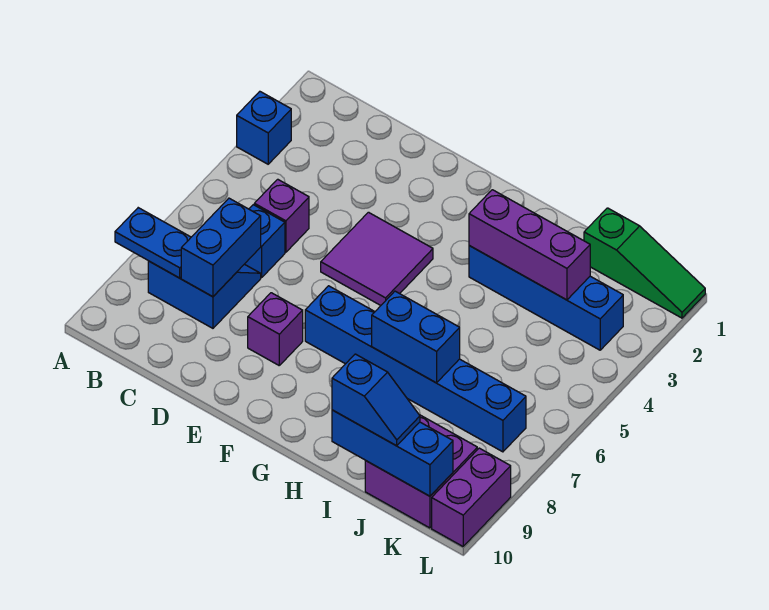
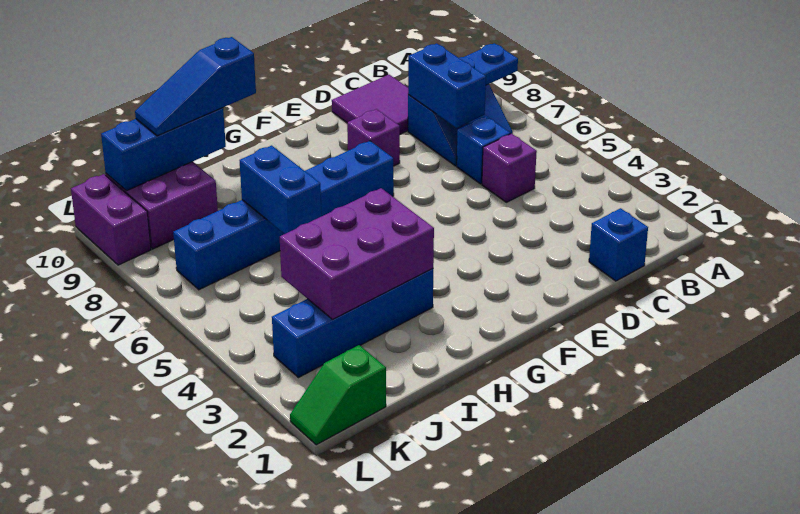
blue brick A3 level 1 -> blue brick C1 level 1
purple tile E4:F5 level 1 -> purple tile C9:D10 level 1
purple brick H3:J3 level 2 -> purple brick H3:J4 level 2
blue brick H7:I7 level 2 -> blue brick I6:I7 level 2
blue slope I10:J10 level 3 top I -> blue slope H10:J10 level 3 top H
green slope J1:L1 level 1 top J -> green slope K1:L1 level 1 top K

